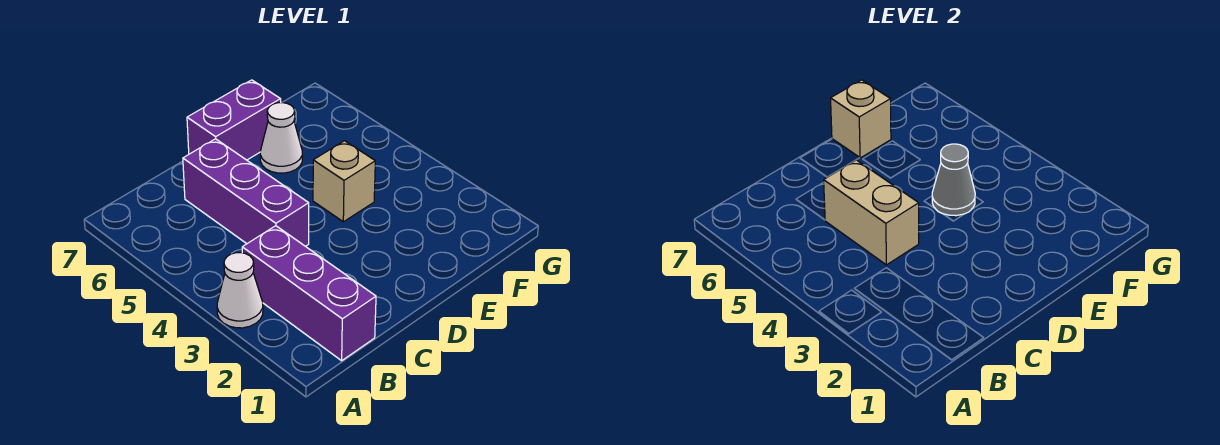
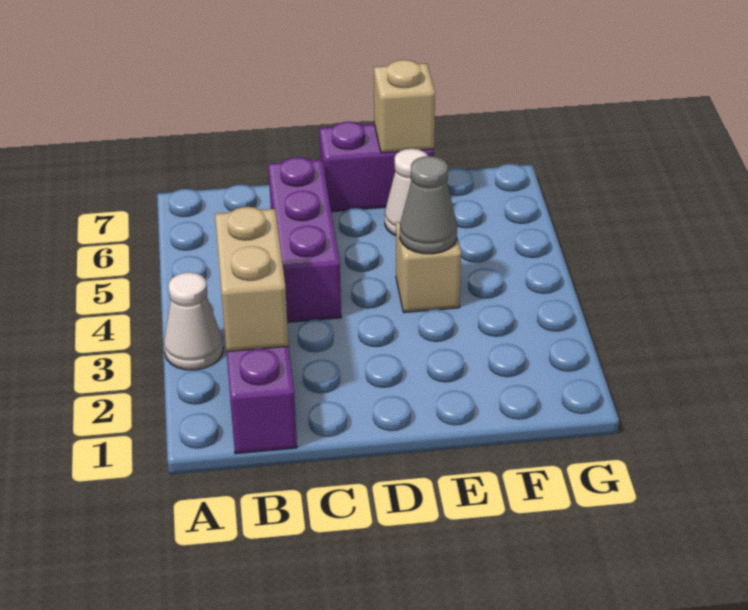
tan brick C4:C5 level 2 -> tan brick B2:B3 level 2

